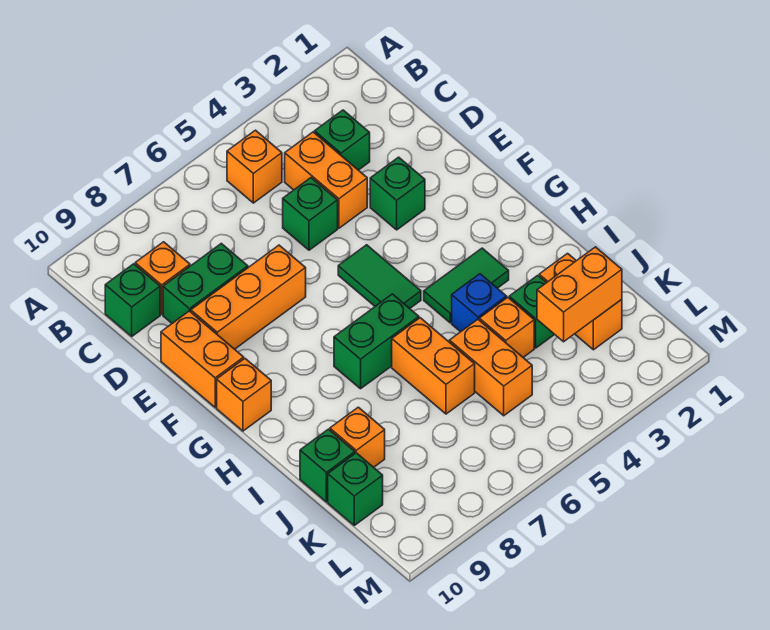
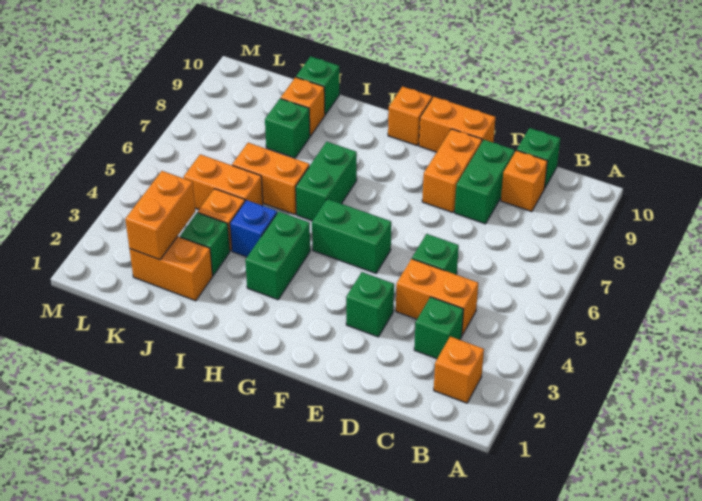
orange brick B5 level 1 -> orange brick B2 level 1
orange brick E7:E9 level 1 -> orange brick E8:E9 level 1
green tile F5:G5 level 1 -> green brick F5:G5 level 1
green tile H3:H4 level 1 -> green brick H3:H4 level 1
green brick K10 level 1 -> green brick J8 level 1

